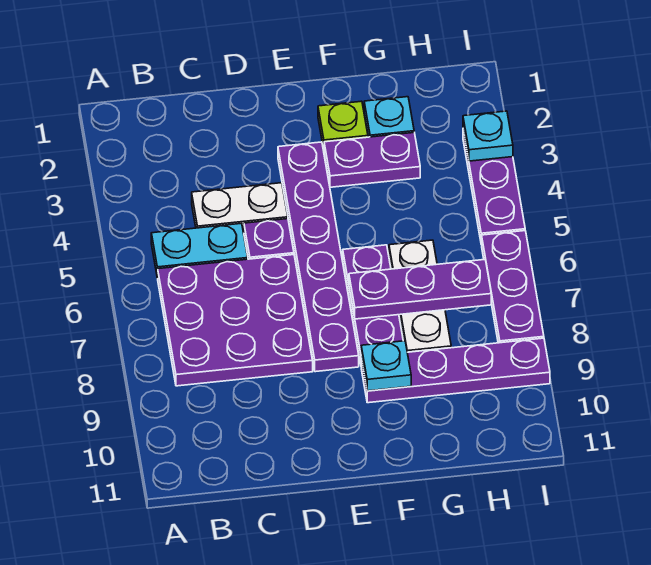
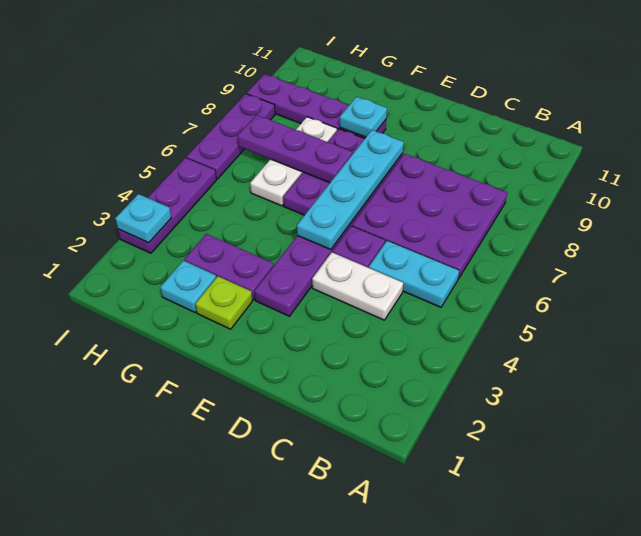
none -> cyan plate E5:E8 level 2

